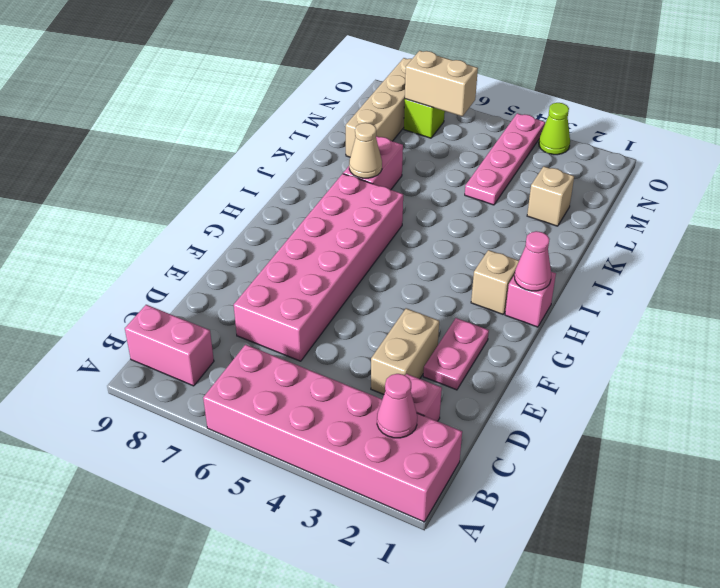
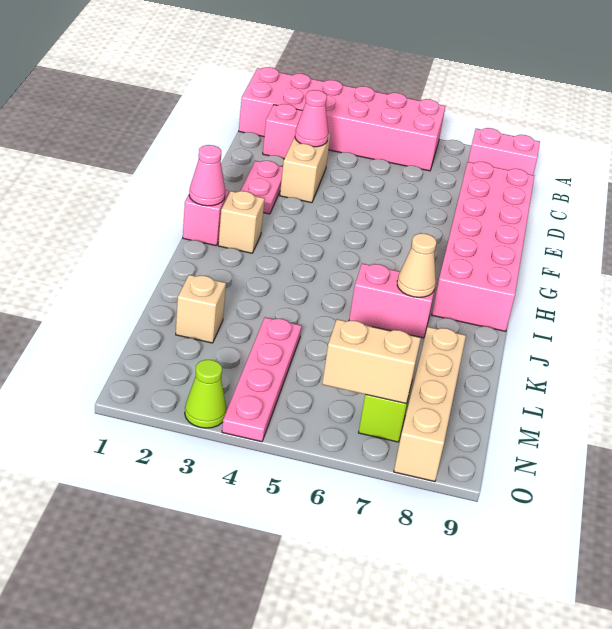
pink cone B2 level 2 -> pink cone D3 level 2
pink brick D6:I7 level 1 -> pink brick D8:I9 level 1
pink brick J7:K7 level 1 -> pink brick J6:J7 level 1

